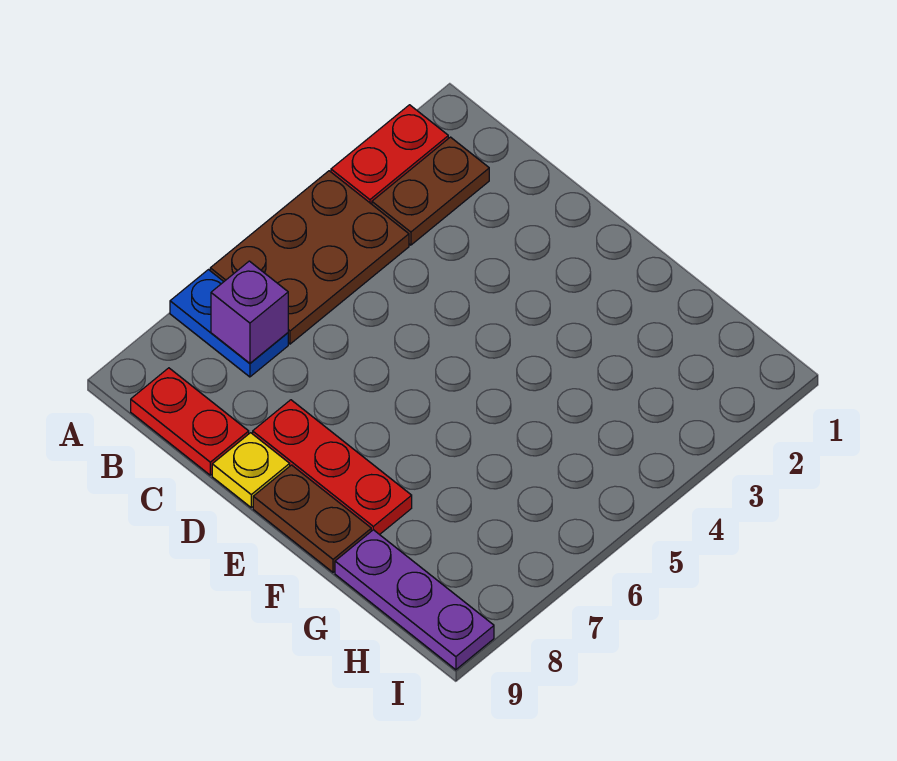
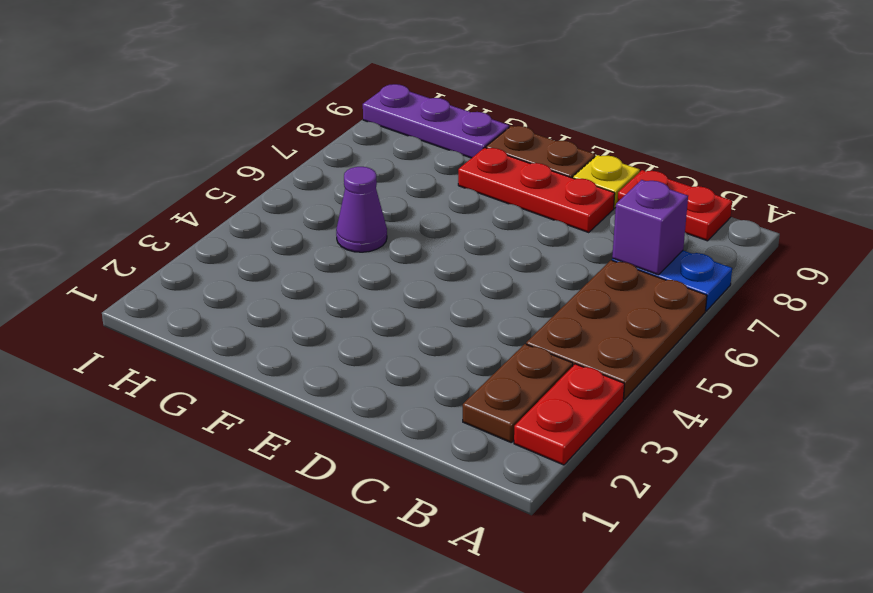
none -> purple cone G5 level 1

